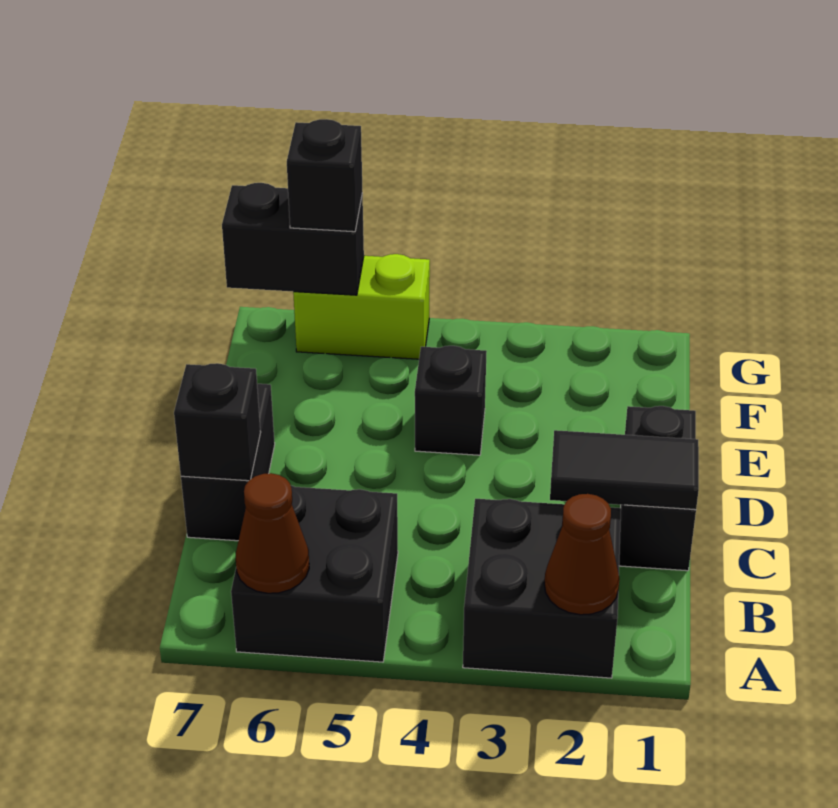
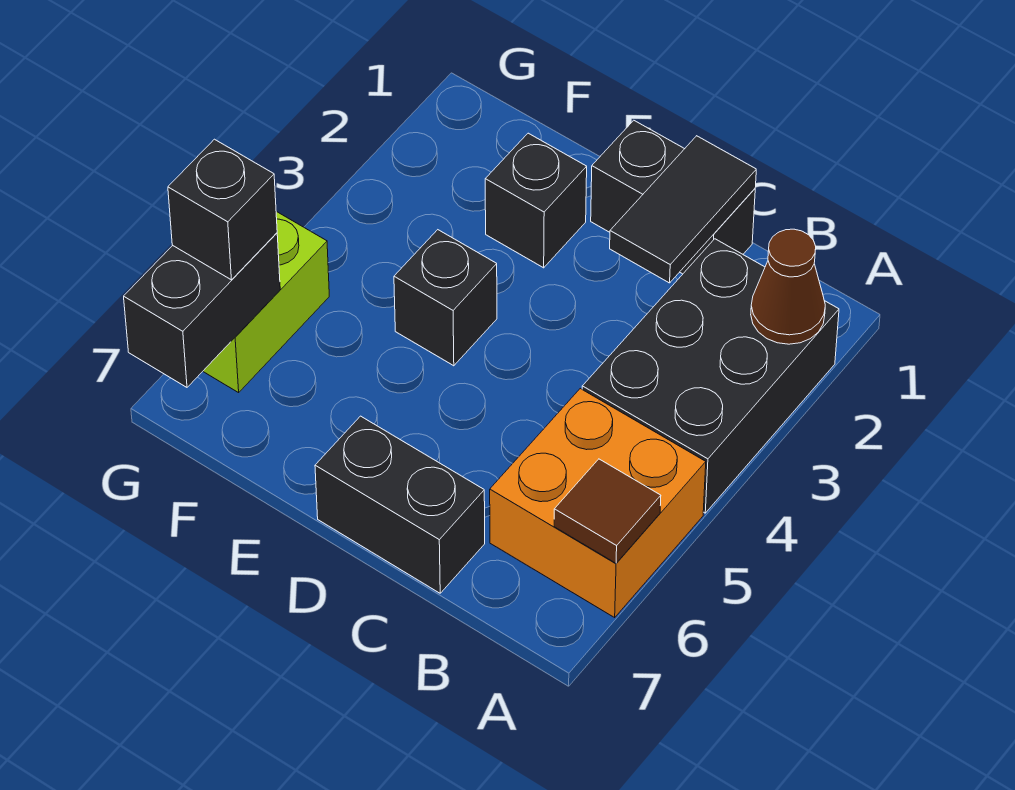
black brick A2:B3 level 1 -> black brick A2:B4 level 1
black brick A5:B6 level 1 -> orange brick A5:B6 level 1
brown cone A6 level 2 -> brown tile A6 level 2
black brick C7 level 2 -> black brick E2 level 1

